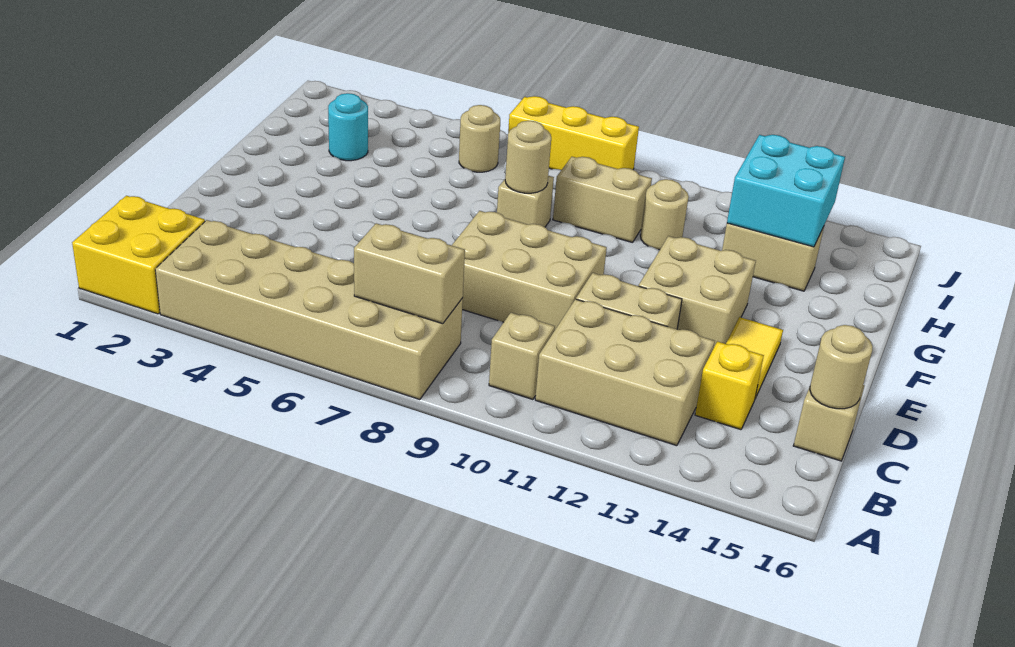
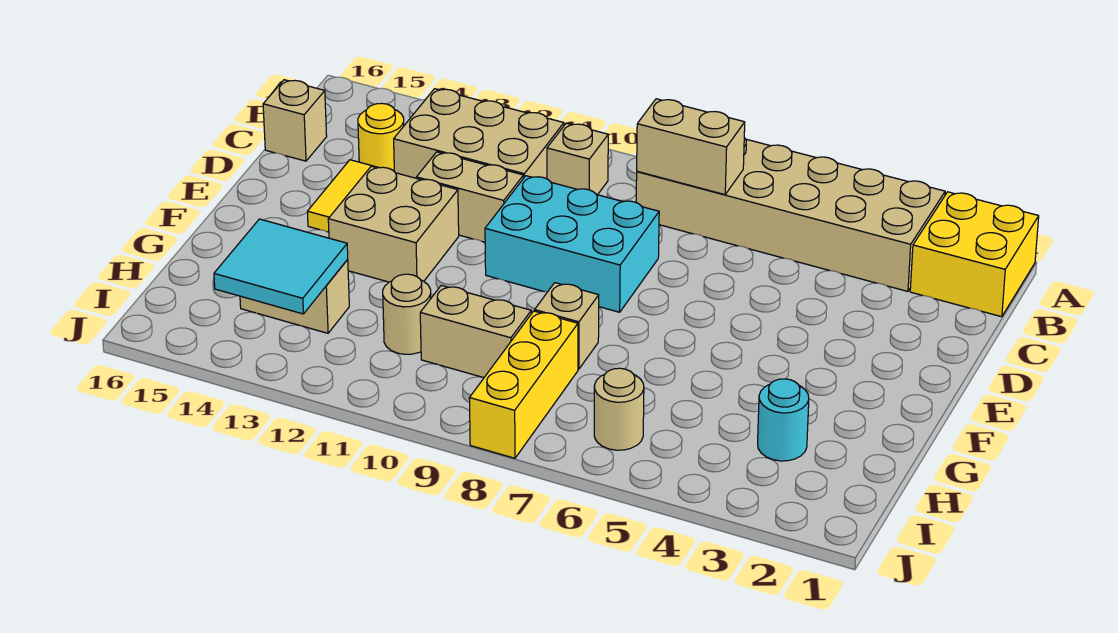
yellow brick C14 level 1 -> yellow round brick C14 level 1
tan round brick C16 level 2 -> none
tan brick D8:E10 level 1 -> cyan brick D8:E10 level 1
tan round brick G8 level 2 -> none
cyan brick H13:I14 level 2 -> cyan tile H13:I14 level 2
yellow brick J7:J9 level 1 -> yellow brick H8:J8 level 1

